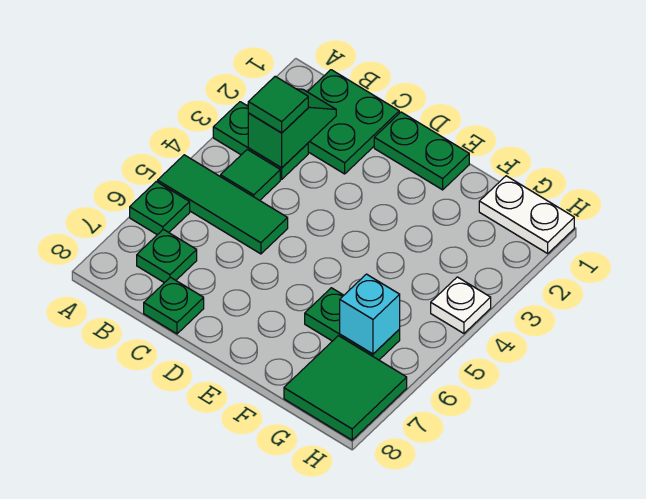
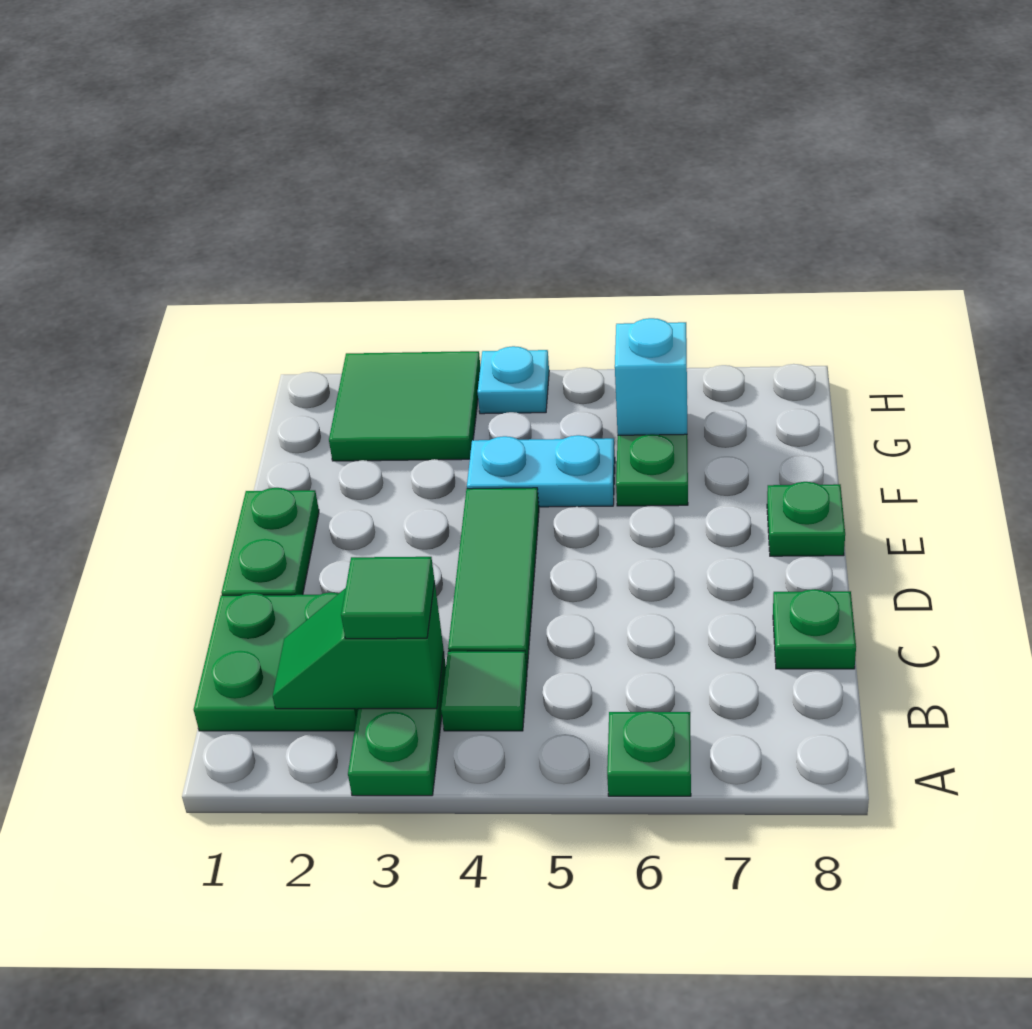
green tile A5:C5 level 1 -> green tile C4:E4 level 1
green plate B7 level 1 -> green plate E8 level 1
none -> cyan plate F4:F5 level 1
white plate G1:H1 level 1 -> none
green tile G7:H8 level 1 -> green tile G2:H3 level 1
white plate H4 level 1 -> cyan plate H4 level 1

